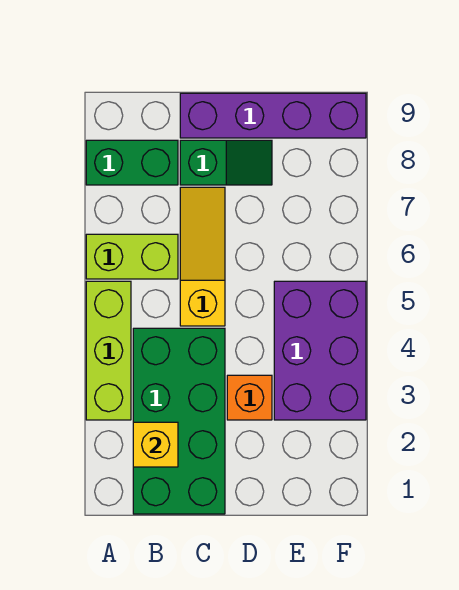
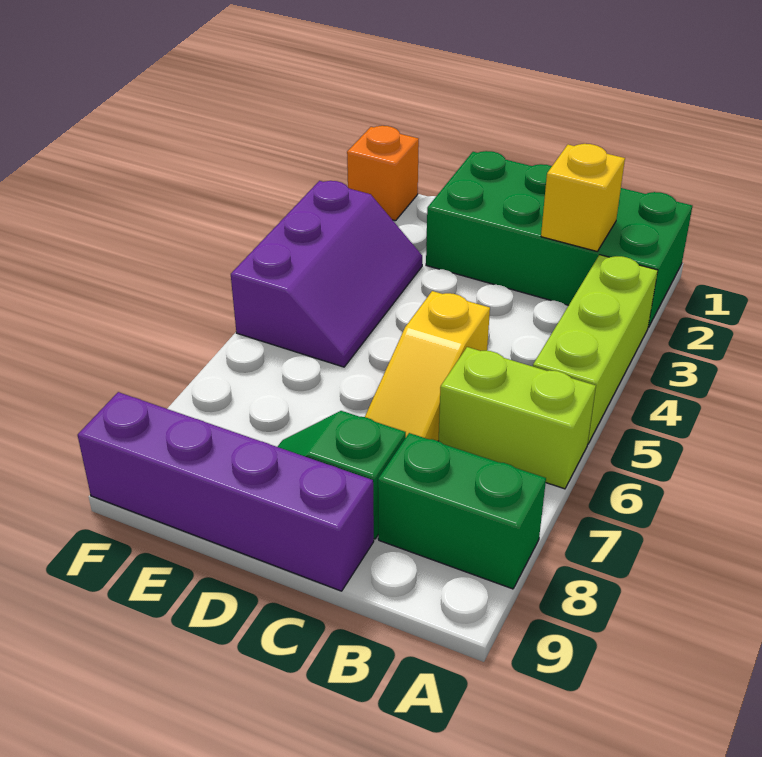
green brick B1:C4 level 1 -> green brick A1:D2 level 1
orange brick D3 level 1 -> orange brick F1 level 1
purple brick E3:F5 level 1 -> purple slope E3:F5 level 1 top F

